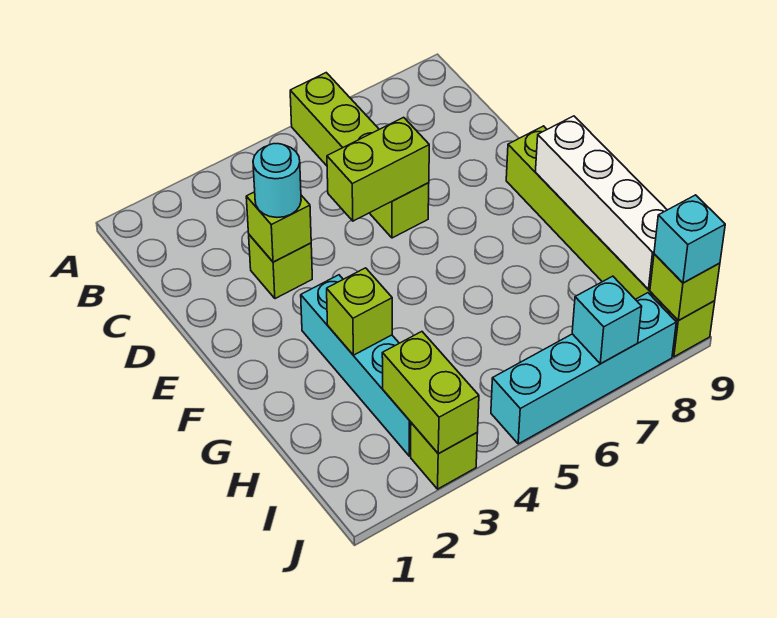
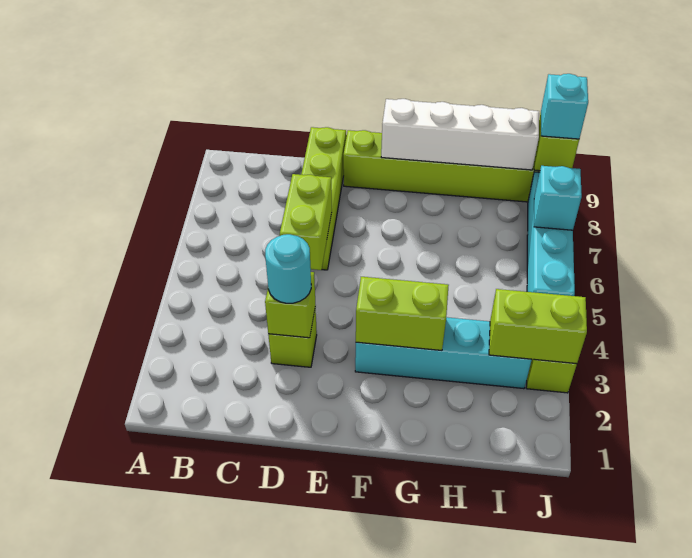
lime brick A6:D6 level 1 -> lime brick D6:D9 level 1
lime brick G3 level 2 -> lime brick F3:G3 level 2

